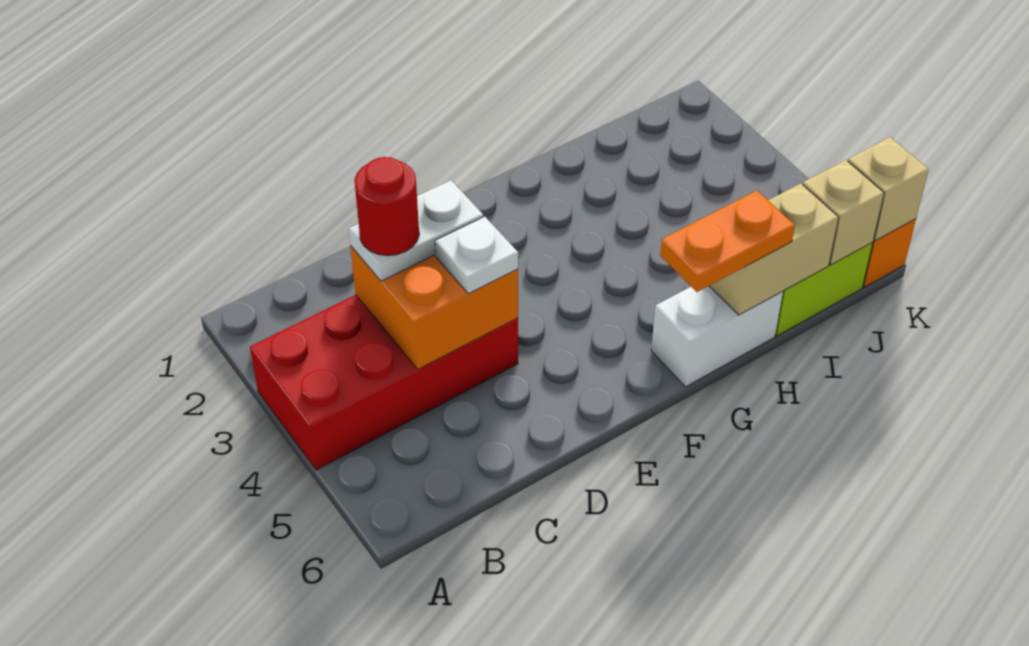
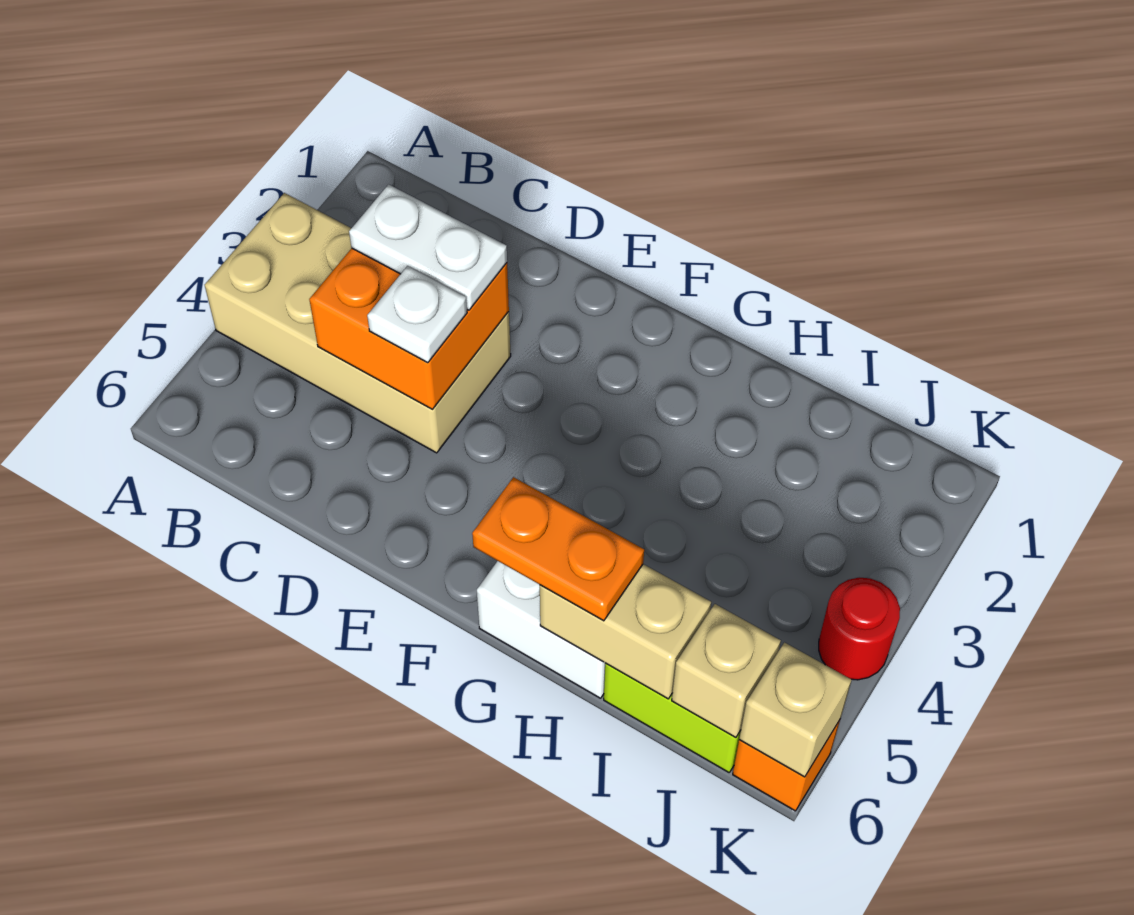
red brick A3:D4 level 1 -> tan brick A3:D4 level 1
red round brick C3 level 4 -> red round brick K4 level 1

